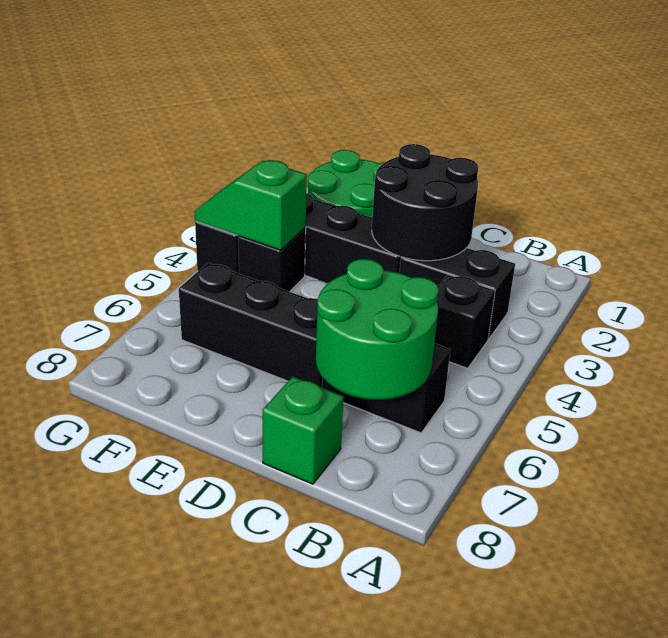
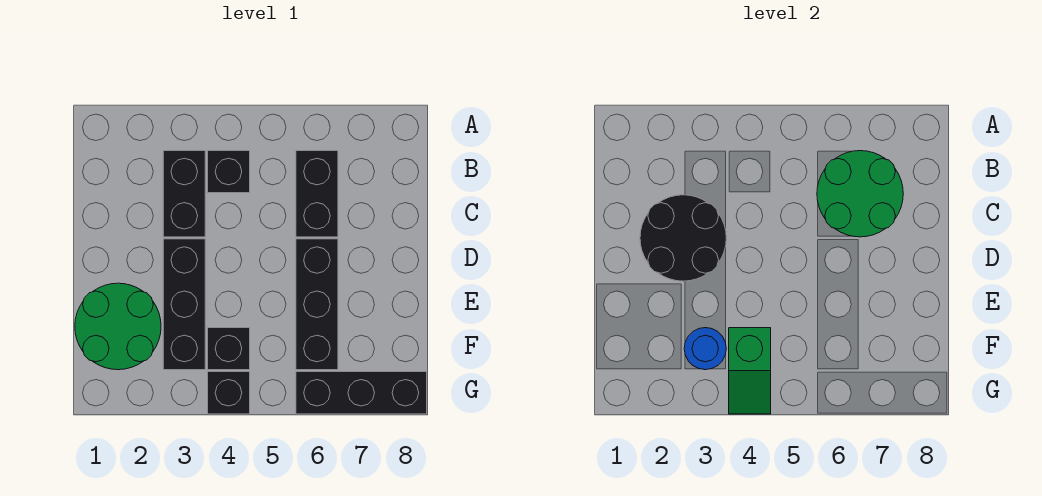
green brick C8 level 1 -> none
none -> blue round brick F3 level 2
none -> black brick G6:G8 level 1

